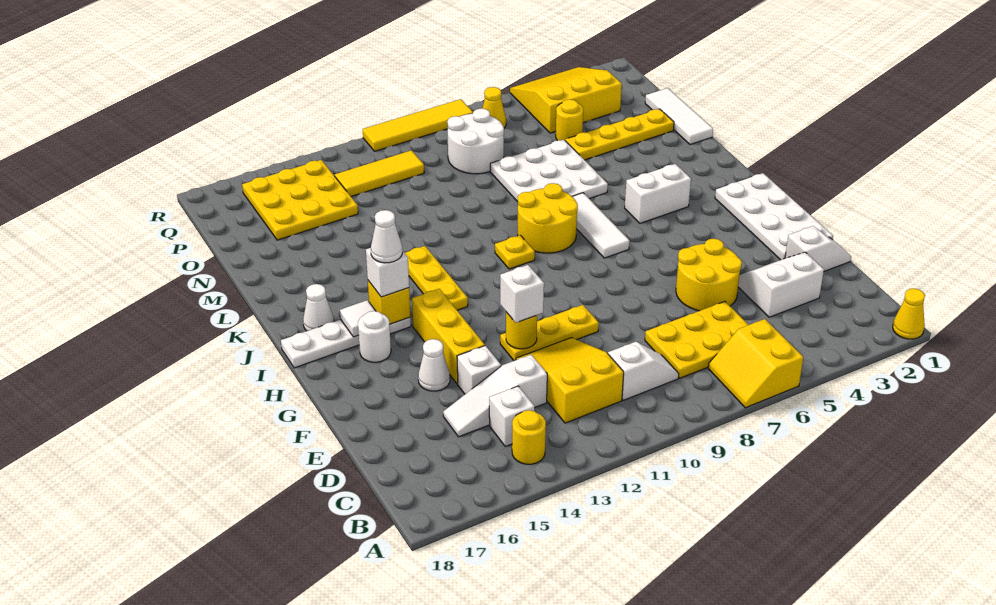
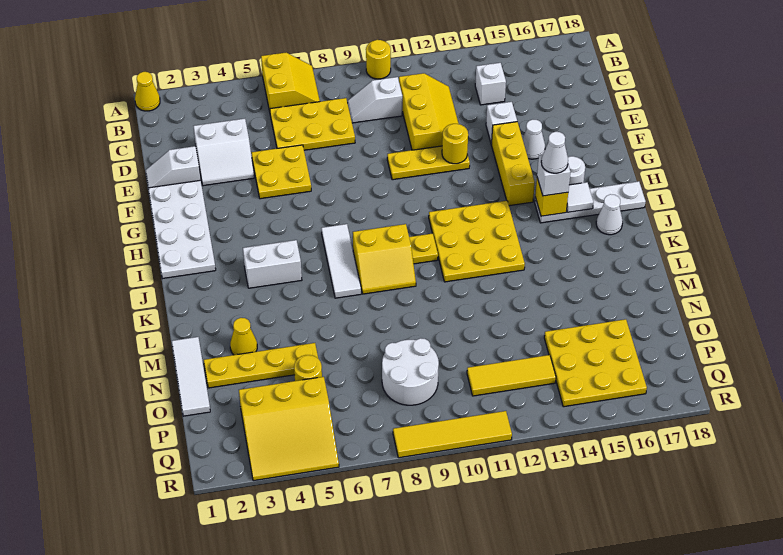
yellow round brick B14 level 1 -> yellow round brick A10 level 1
yellow slope C11:E12 level 1 top C -> yellow slope C11:E12 level 1 top 11
white slope D13:D15 level 1 top 13 -> none
yellow round brick E5:F6 level 1 -> yellow plate E5:F6 level 1
white brick F12 level 3 -> none
yellow plate I13:K13 level 1 -> yellow plate I11:K13 level 1
yellow round brick J8:K9 level 1 -> yellow slope J8:K9 level 1 top J
white plate L6:N8 level 1 -> none
yellow cone Q7 level 1 -> yellow cone M3 level 1

